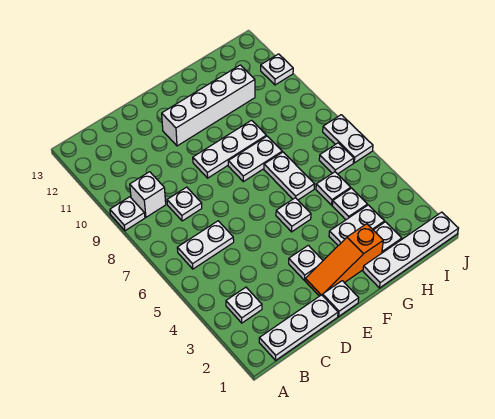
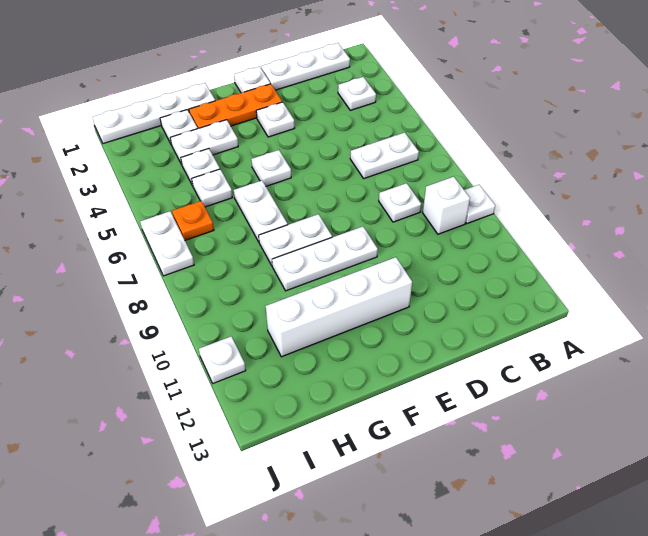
orange slope E2:G2 level 1 top G -> orange plate E2:G2 level 1
white plate I6 level 1 -> orange plate I6 level 1

